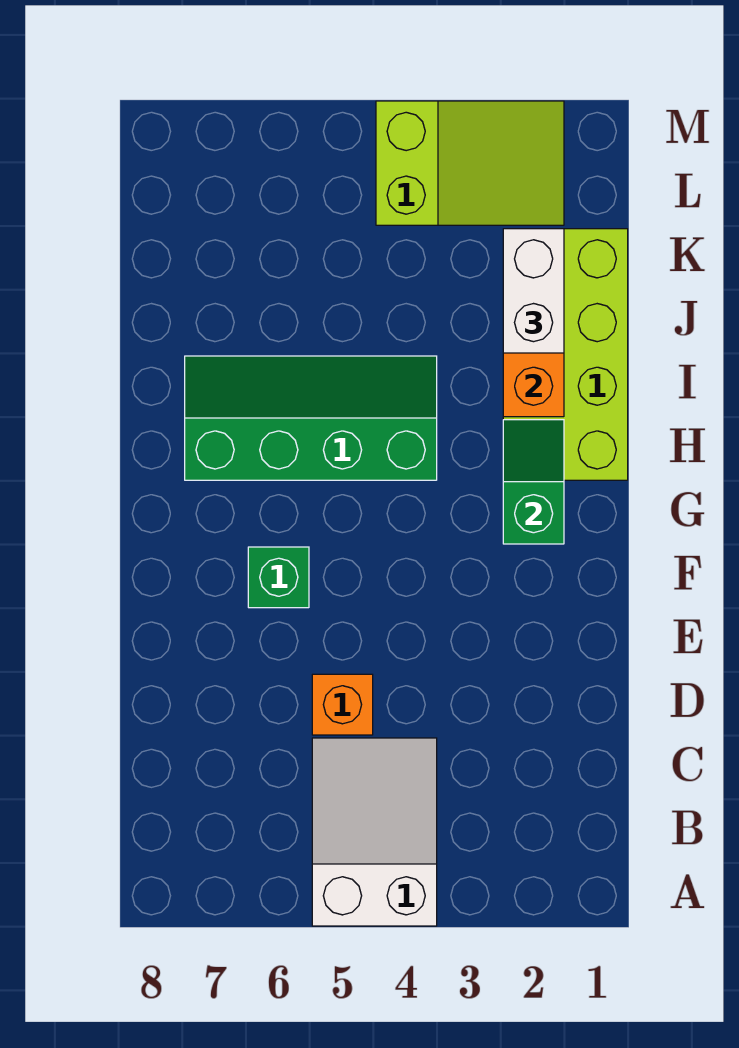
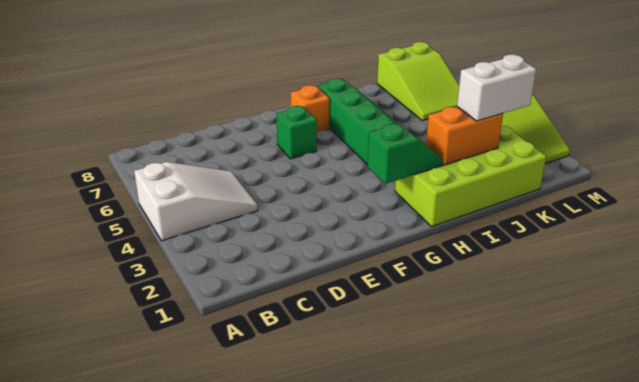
orange brick D5 level 1 -> orange brick G7 level 1
none -> lime slope K6:L8 level 1 top 8

